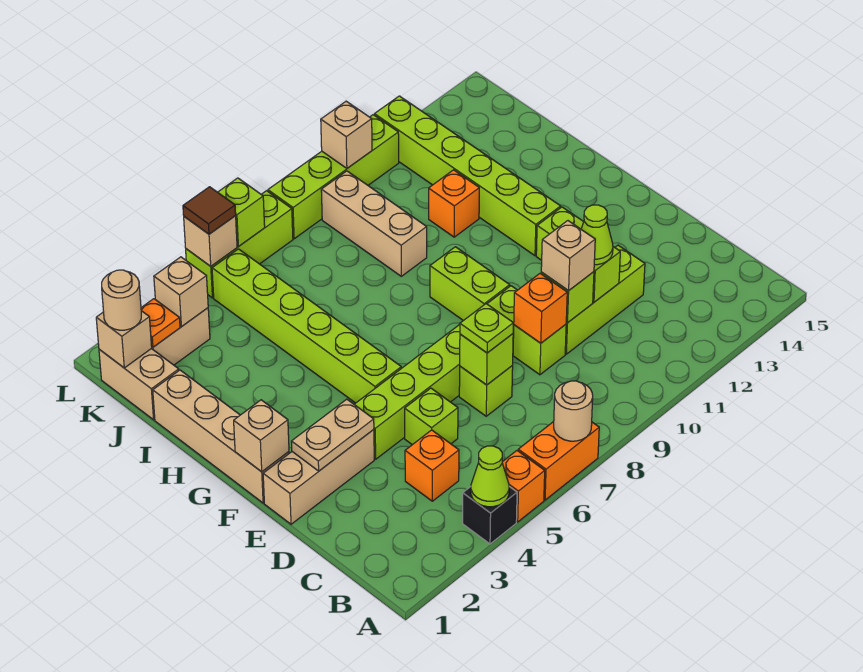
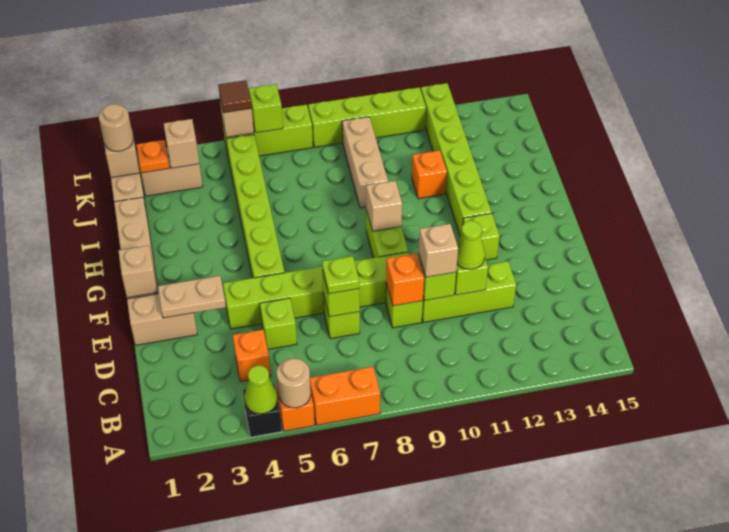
tan round brick A7 level 2 -> tan round brick A5 level 2
tan brick E1:E3 level 1 -> tan brick E1:E2 level 1
tan brick L10 level 2 -> tan brick G9 level 2

